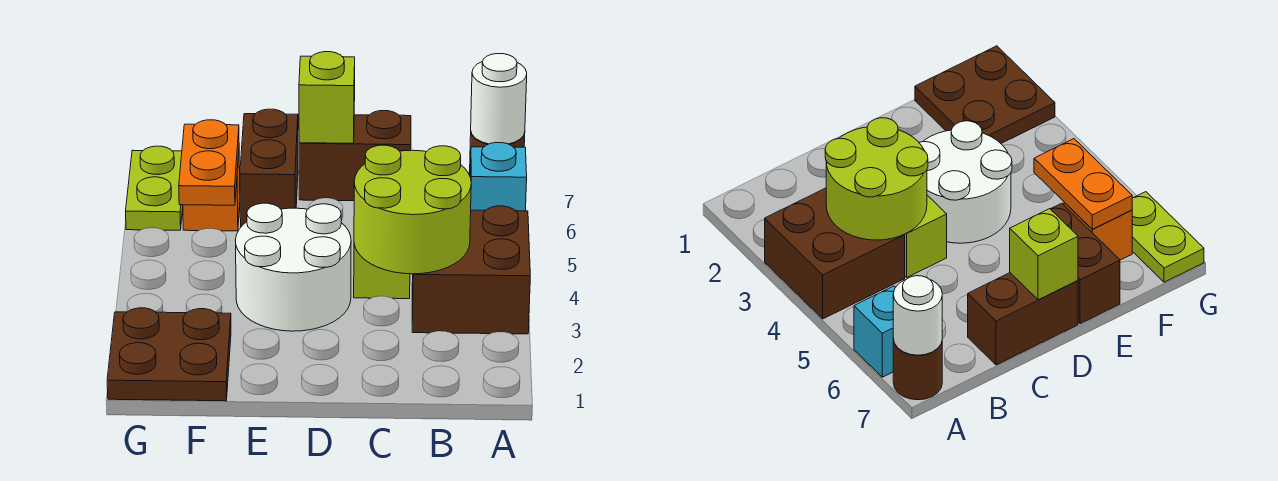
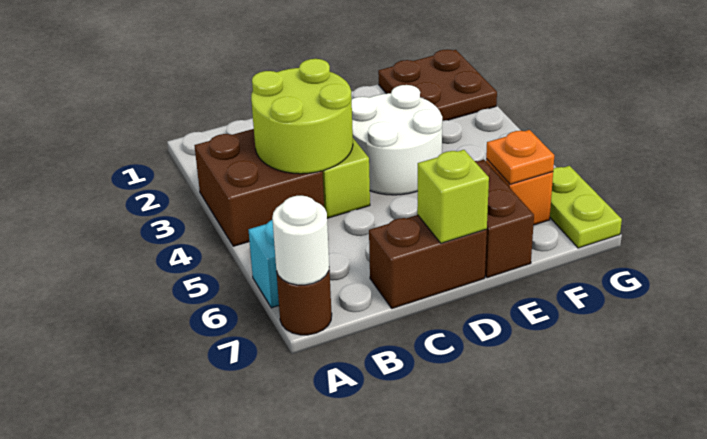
orange plate F5:F6 level 2 -> orange plate F6 level 2

